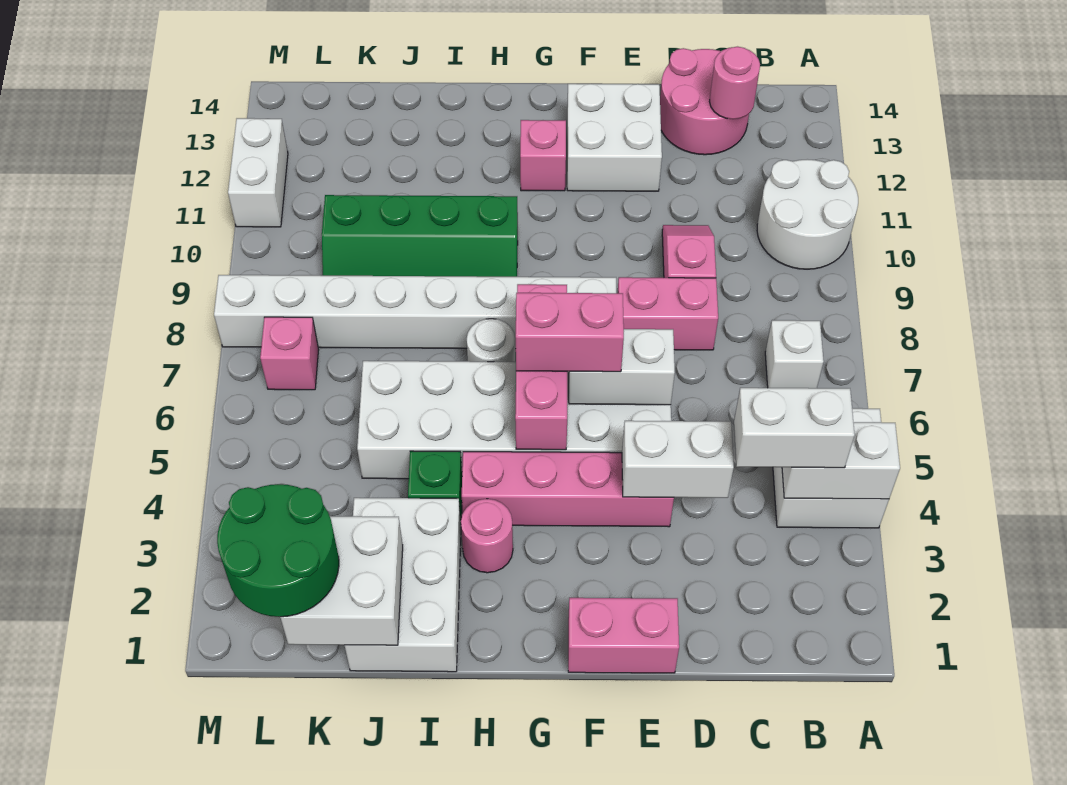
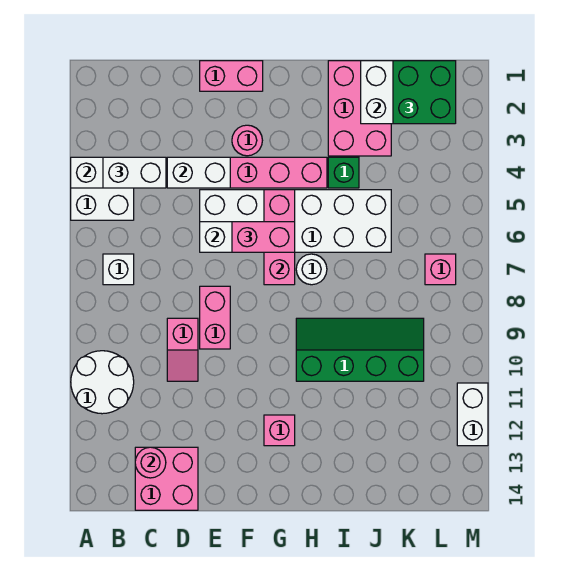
pink round brick C13:D14 level 1 -> pink brick C13:D14 level 1
pink brick D8:E8 level 1 -> pink brick E8:E9 level 1
white brick E12:F13 level 1 -> none
white brick F8:M8 level 1 -> none
pink round brick H3 level 1 -> pink round brick F3 level 1
white brick I1:J3 level 1 -> pink brick I1:J3 level 1
green round brick K1:L2 level 3 -> green brick K1:L2 level 3

